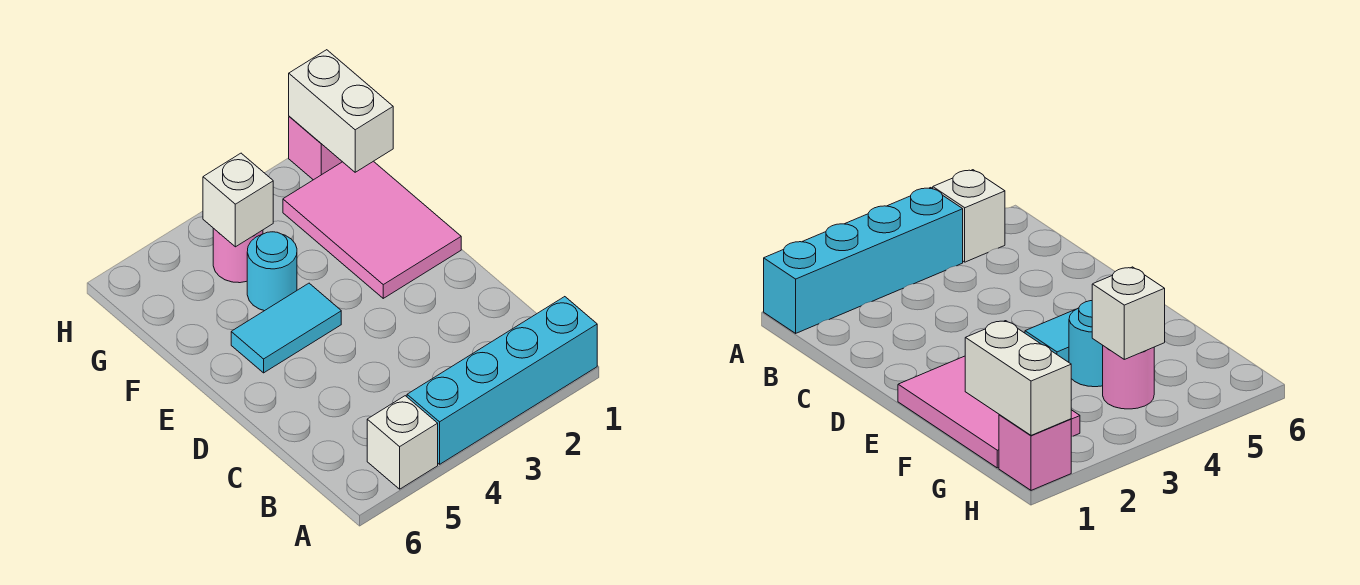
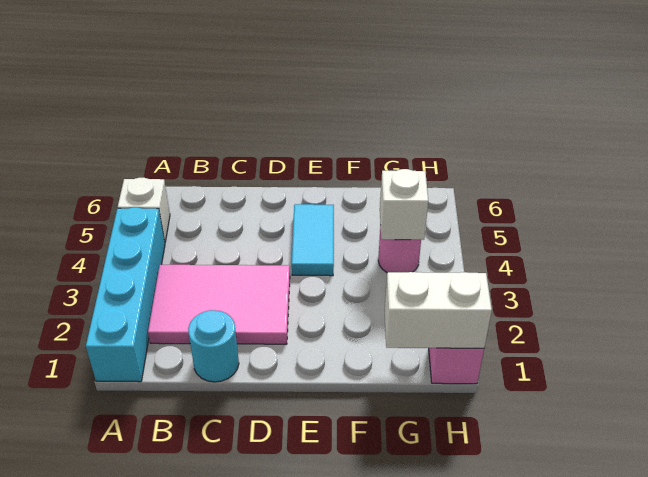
pink tile E1:G2 level 1 -> pink tile B2:D3 level 1
cyan round brick F4 level 1 -> cyan round brick C1 level 1

